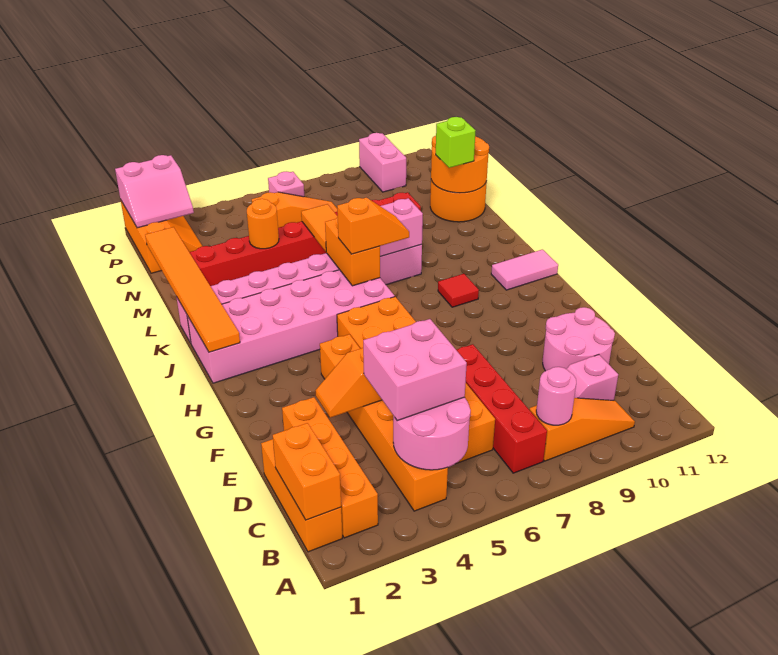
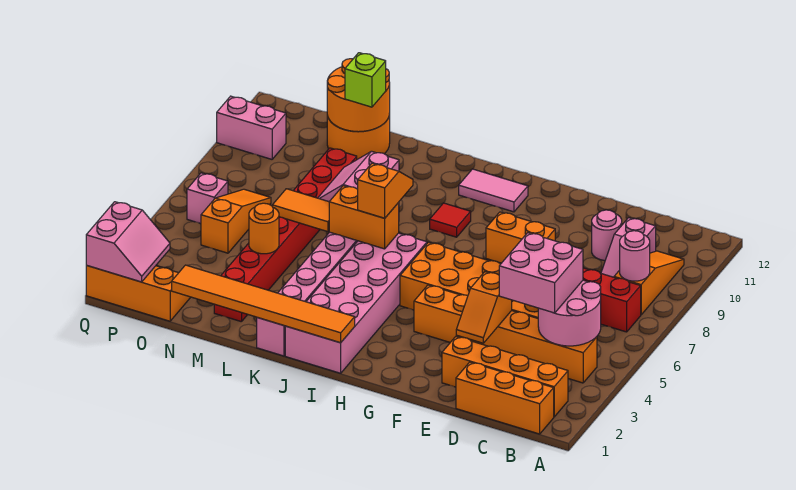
orange brick B1:C1 level 2 -> orange brick E7:F7 level 2
pink round brick D10:E11 level 1 -> pink round brick D10 level 1
pink tile I11:I12 level 1 -> pink tile H11:I11 level 1

